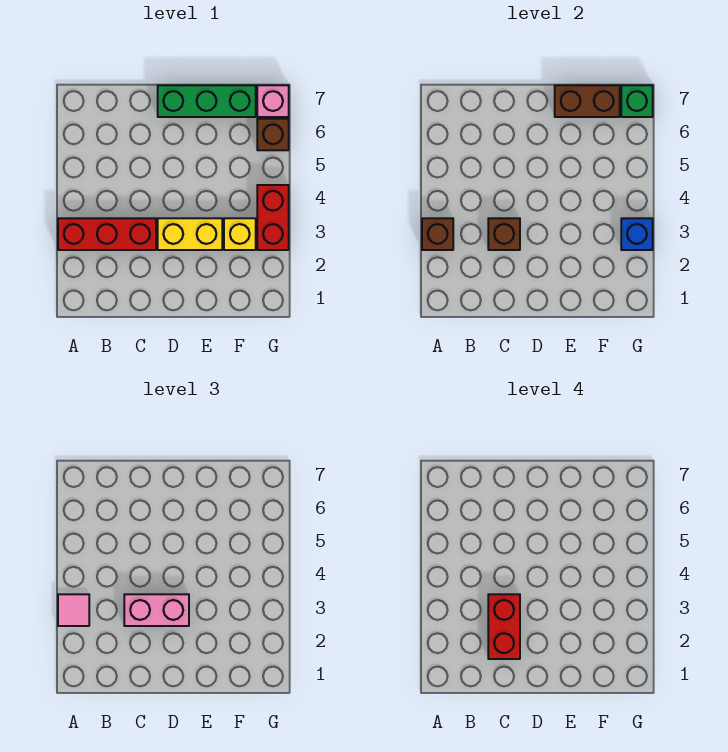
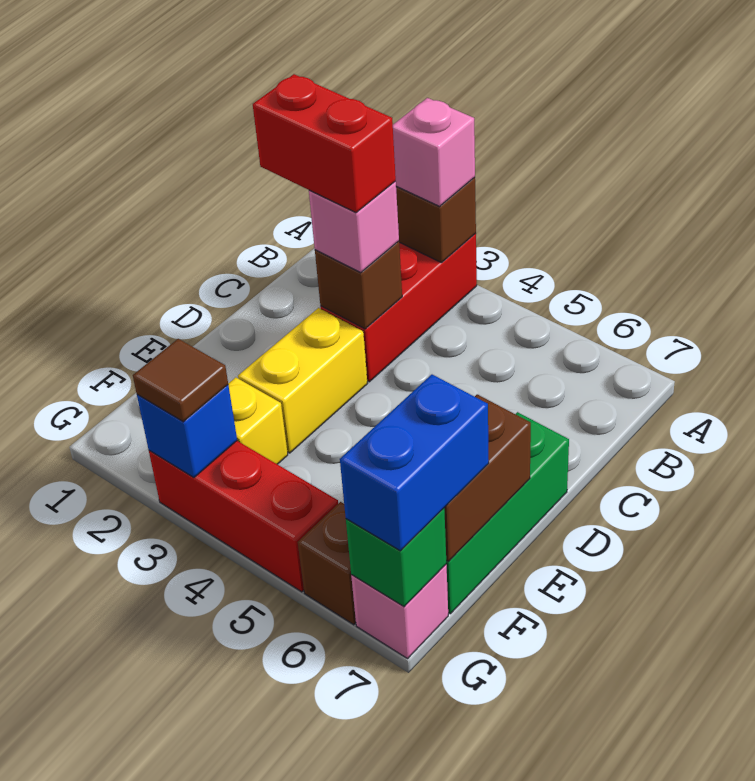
pink tile A3 level 3 -> pink brick A3 level 3
pink brick C3:D3 level 3 -> pink brick C3 level 3
none -> blue brick F7:G7 level 3
red brick G3:G4 level 1 -> red brick G3:G5 level 1
none -> brown tile G3 level 3

